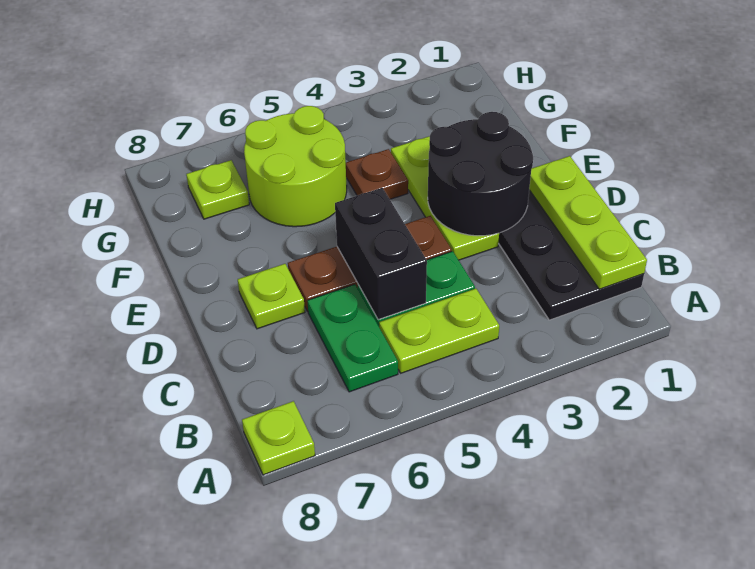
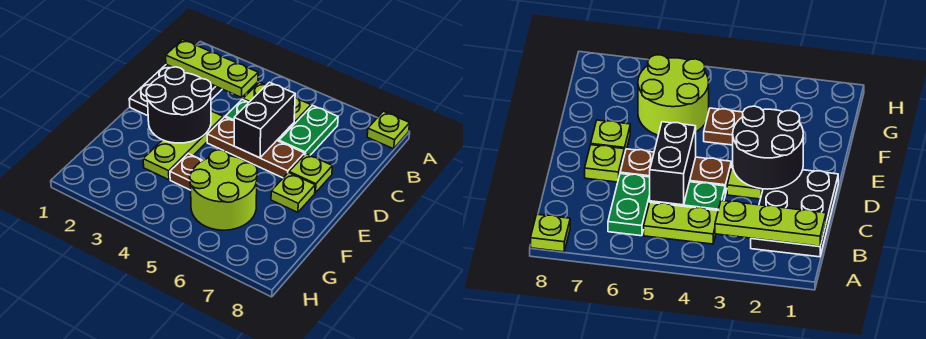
lime plate B1:D1 level 2 -> lime plate B1:B3 level 2
lime plate G7 level 1 -> lime plate E7 level 1

